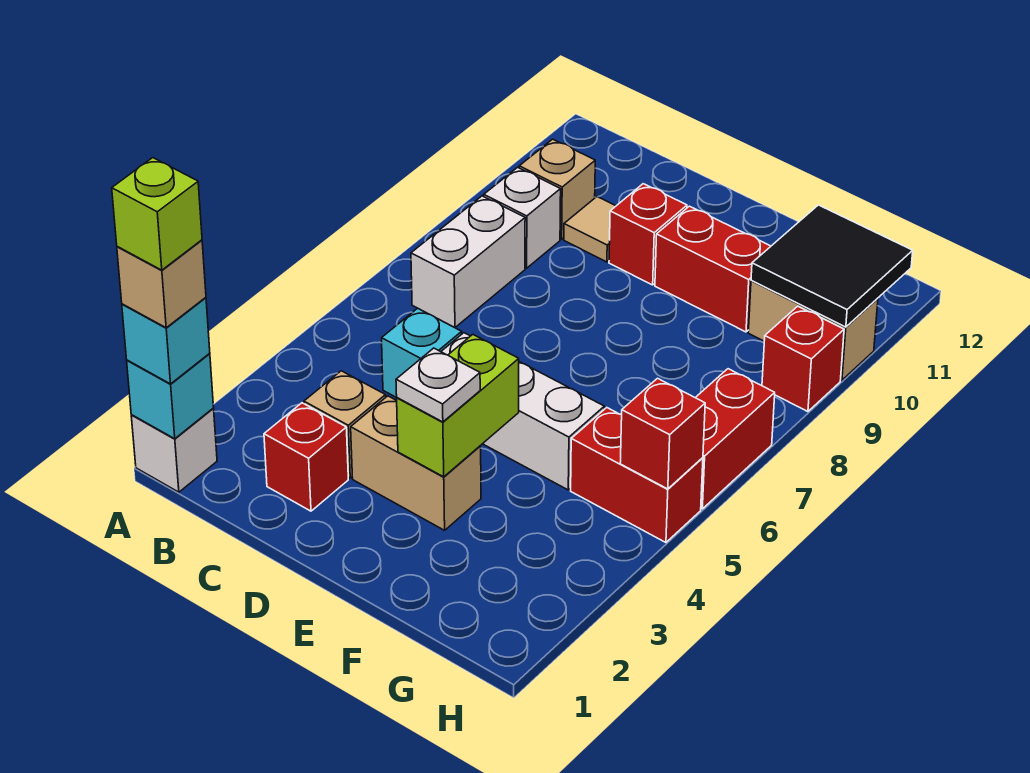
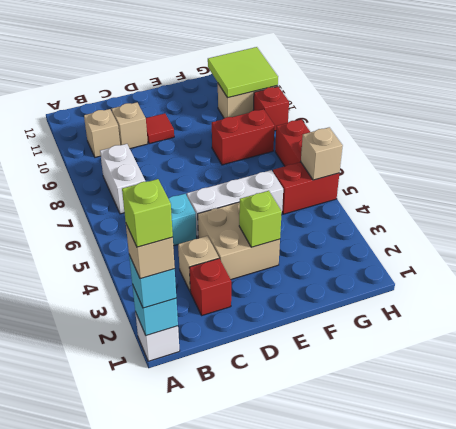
white brick B9 level 1 -> none
tan tile C10 level 1 -> tan brick C10 level 1
tan brick D3:E3 level 1 -> tan brick D3:E4 level 1
red brick D10 level 1 -> red tile D10 level 1
lime brick E3:E4 level 2 -> lime brick E3 level 2
white plate E3 level 3 -> none
red brick E10:F10 level 1 -> red brick F8:G8 level 1
black tile G10:H11 level 2 -> lime tile G10:H11 level 2
red brick H5 level 2 -> tan brick H5 level 2

